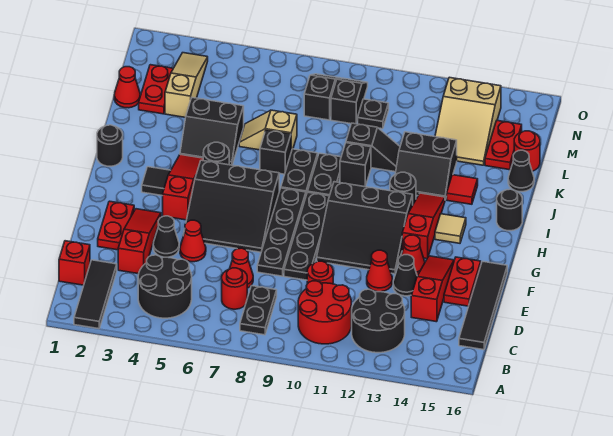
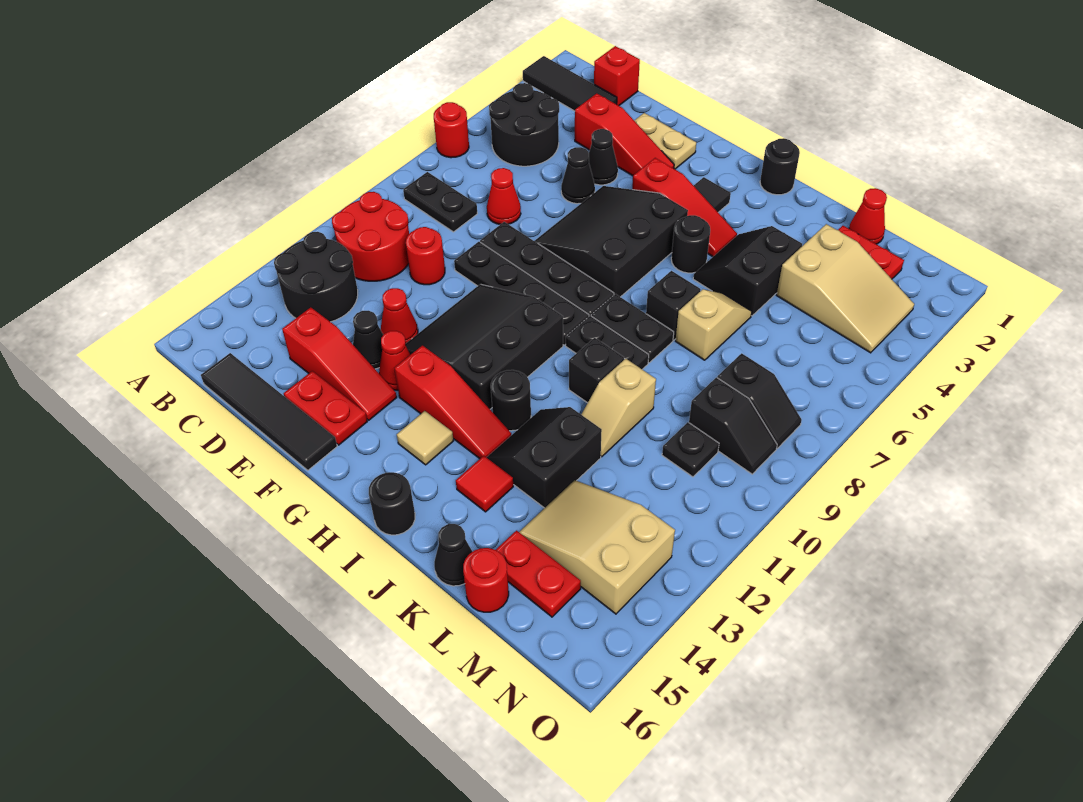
red round brick C7 level 1 -> red round brick A6 level 1
red plate E2:F2 level 1 -> tan plate E2:F2 level 1
red cone E5 level 1 -> black cone E5 level 1
black slope K10:K11 level 1 top 10 -> tan slope K10:K11 level 1 top 10
tan slope L3:N3 level 1 top L -> tan slope L3:N4 level 1 top L

